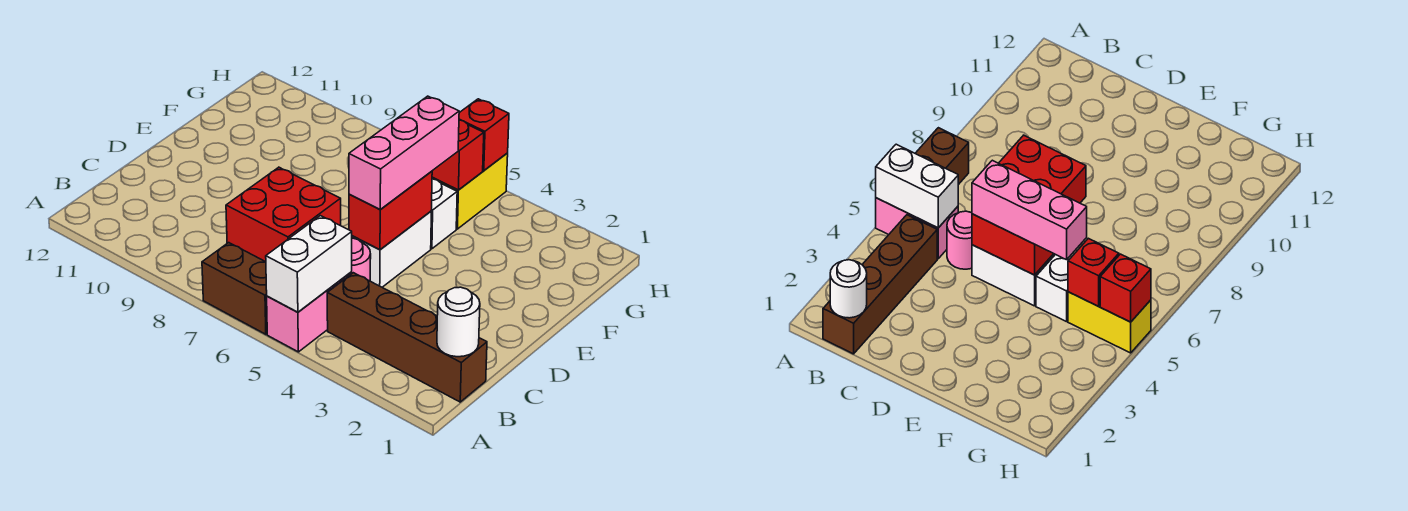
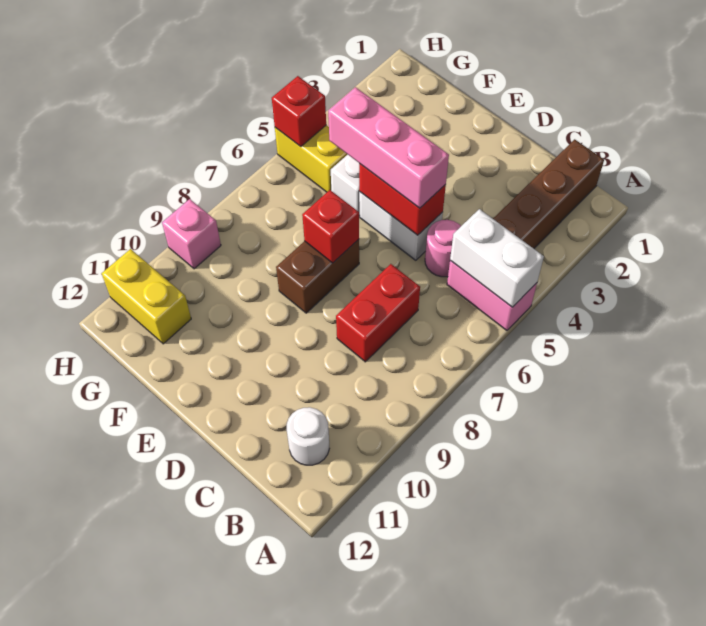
brown brick A6:A7 level 1 -> brown brick E7:E8 level 1
white round brick B1 level 2 -> white round brick B11 level 1
red brick C7:D8 level 1 -> red brick C7:C8 level 1
red brick G5 level 2 -> red brick E7 level 2
none -> yellow brick G11:H11 level 1
none -> pink brick H9 level 1

